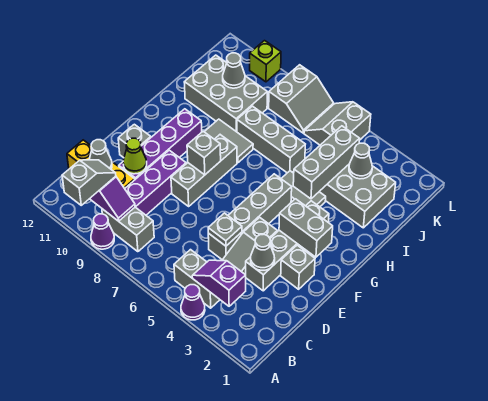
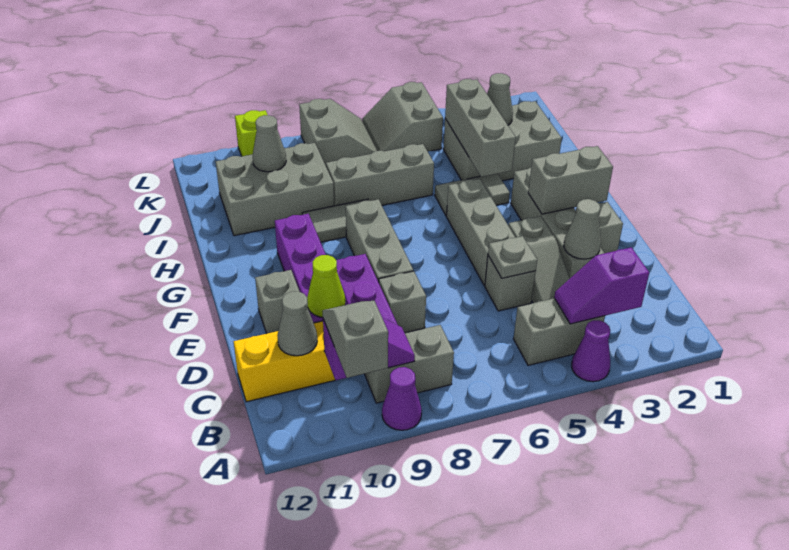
grey brick F8 level 2 -> grey brick D8 level 1

